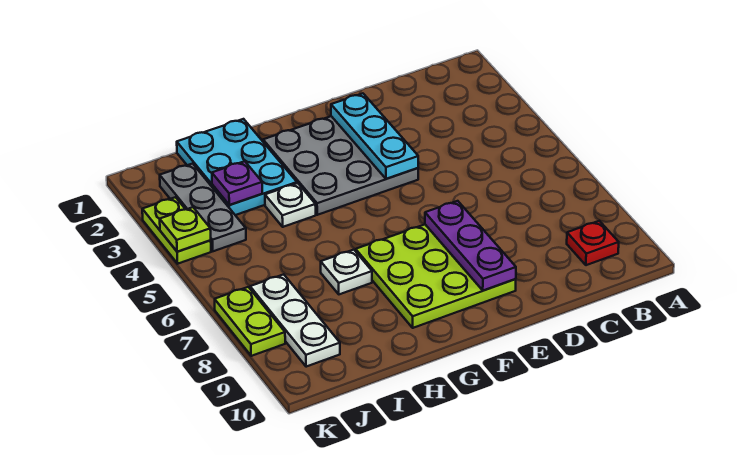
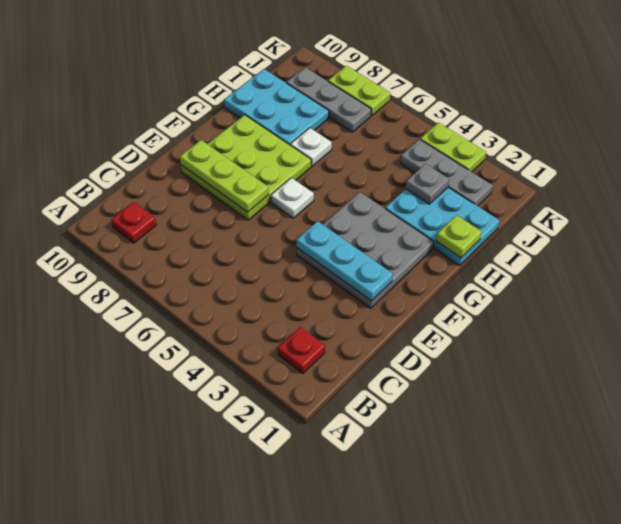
none -> red plate B2 level 1
purple plate E7:E9 level 2 -> lime plate E7:E9 level 2
white plate H4 level 1 -> white plate F6 level 1
none -> cyan plate H8:I10 level 1
purple plate I3 level 2 -> grey plate I3 level 2
white plate J7:J9 level 1 -> grey plate J7:J9 level 1
lime plate K4 level 2 -> lime plate H1 level 2

